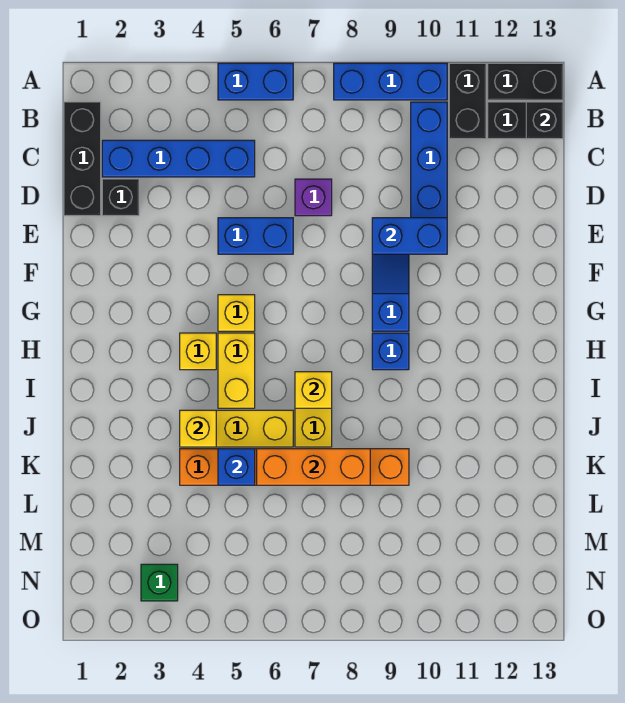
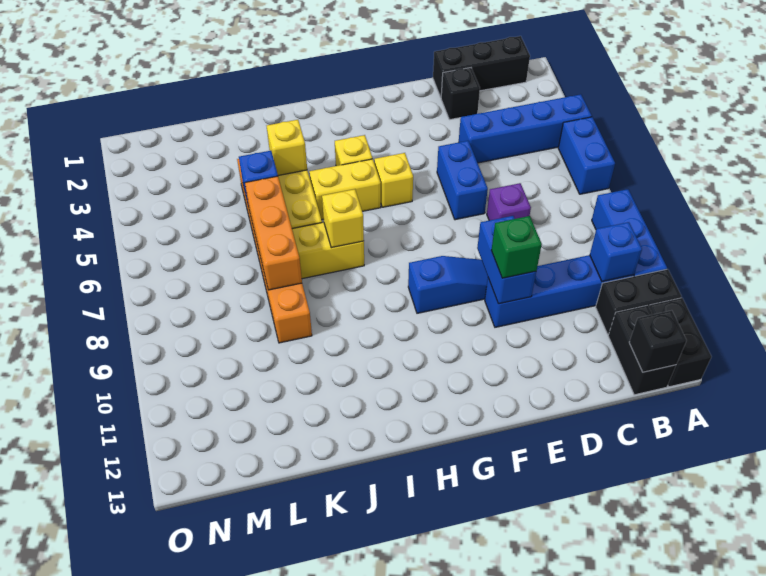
blue brick C2:C5 level 1 -> blue brick A4:D4 level 1
blue brick H9 level 1 -> blue brick B10 level 2
green brick N3 level 1 -> green brick E10 level 3

